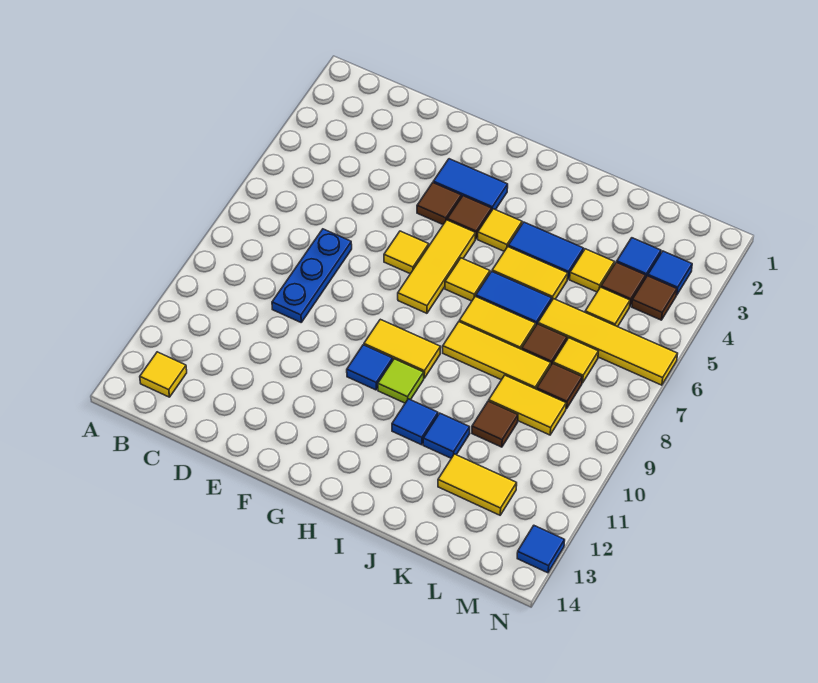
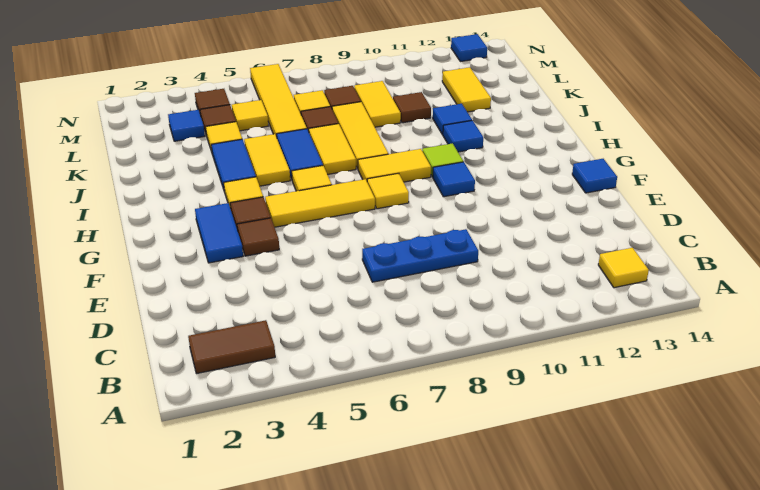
none -> brown tile B2:B3 level 1
yellow tile F6 level 1 -> yellow tile G8 level 1
yellow tile G9:H9 level 1 -> yellow tile H8:H9 level 1
blue tile M3 level 1 -> blue tile F14 level 1

